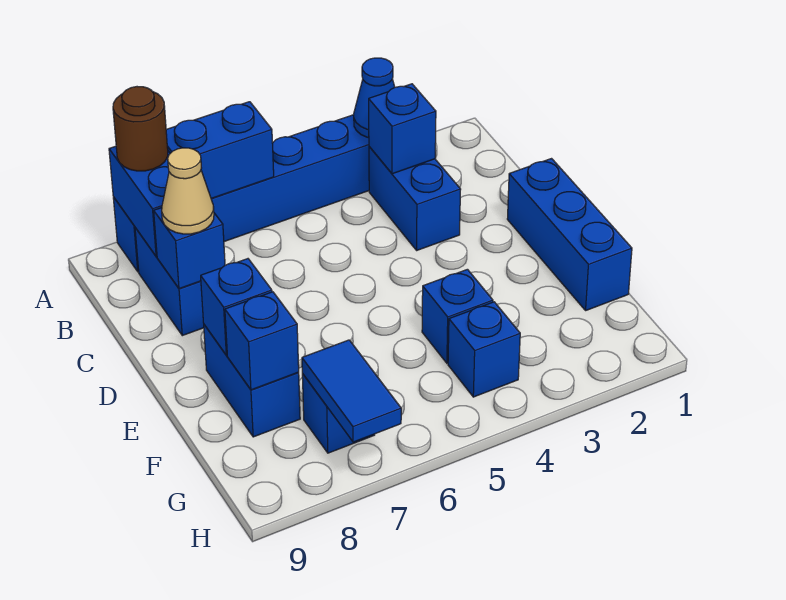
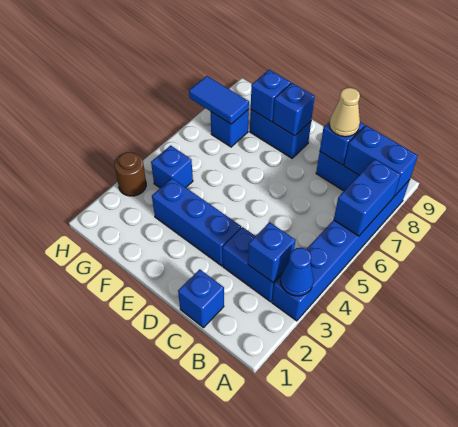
brown round brick A8 level 3 -> brown round brick H3 level 1
blue brick D1:F1 level 1 -> blue brick D3:F3 level 1
blue brick F4 level 1 -> blue brick C1 level 1

